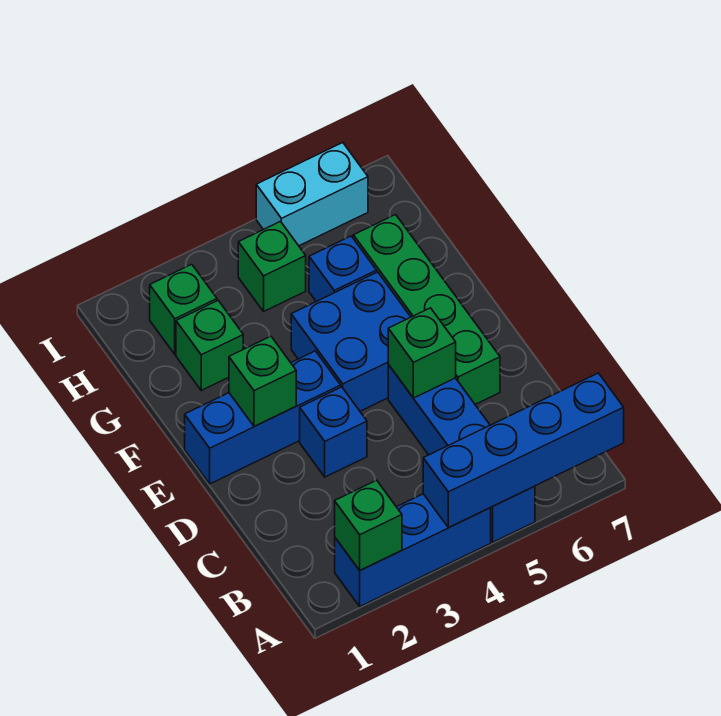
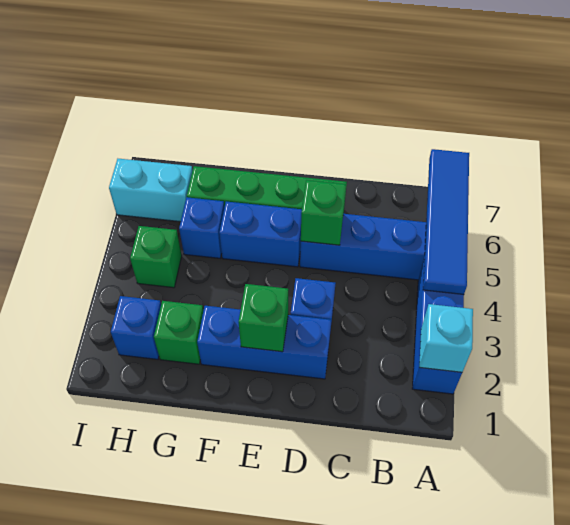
green brick A2 level 2 -> cyan brick A2 level 2
blue brick A4:A7 level 2 -> blue tile A4:A7 level 2
blue brick E1:E3 level 1 -> blue brick D2:F2 level 1
blue brick E4:F5 level 1 -> blue brick E5:F5 level 1
green brick H2 level 1 -> blue brick H2 level 1
cyan brick I5:I6 level 1 -> cyan brick H6:I6 level 1

